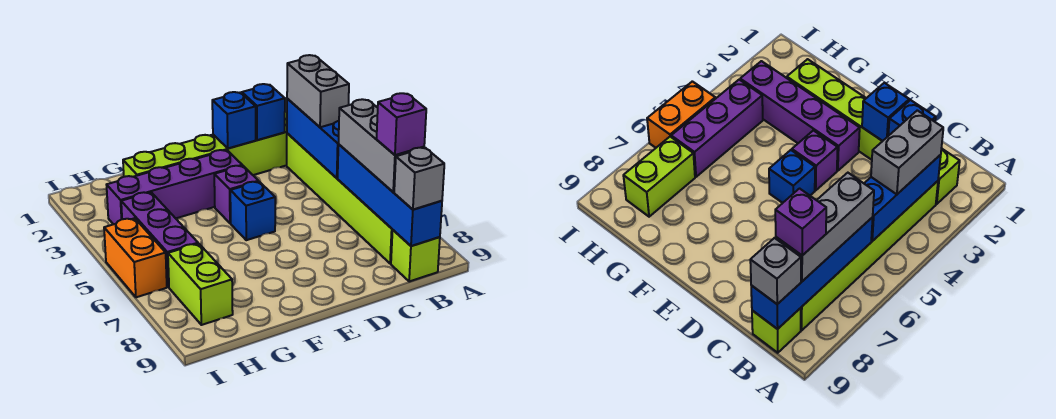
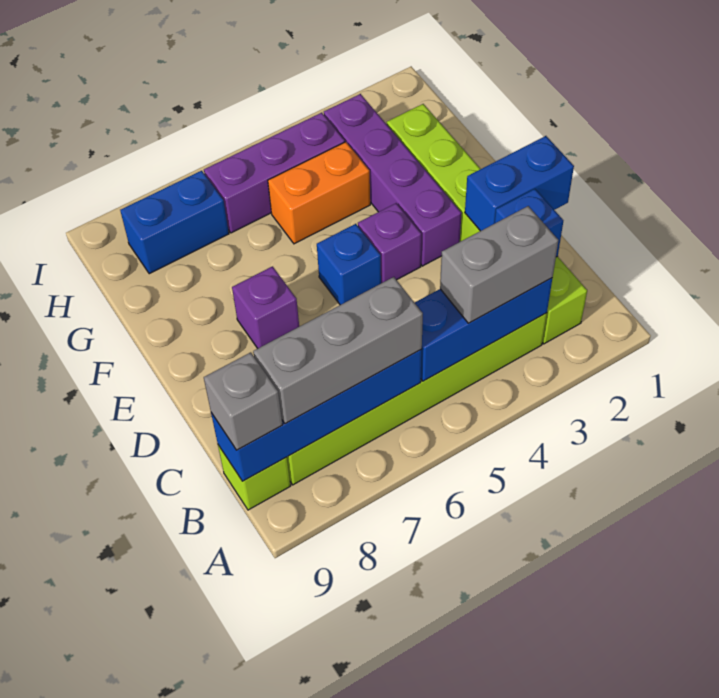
purple brick B8 level 4 -> purple brick E7 level 1
blue brick D2 level 2 -> blue brick D1:D2 level 2
lime brick H7:H8 level 1 -> blue brick H7:H8 level 1
orange brick I5:I6 level 1 -> orange brick G4:G5 level 1

